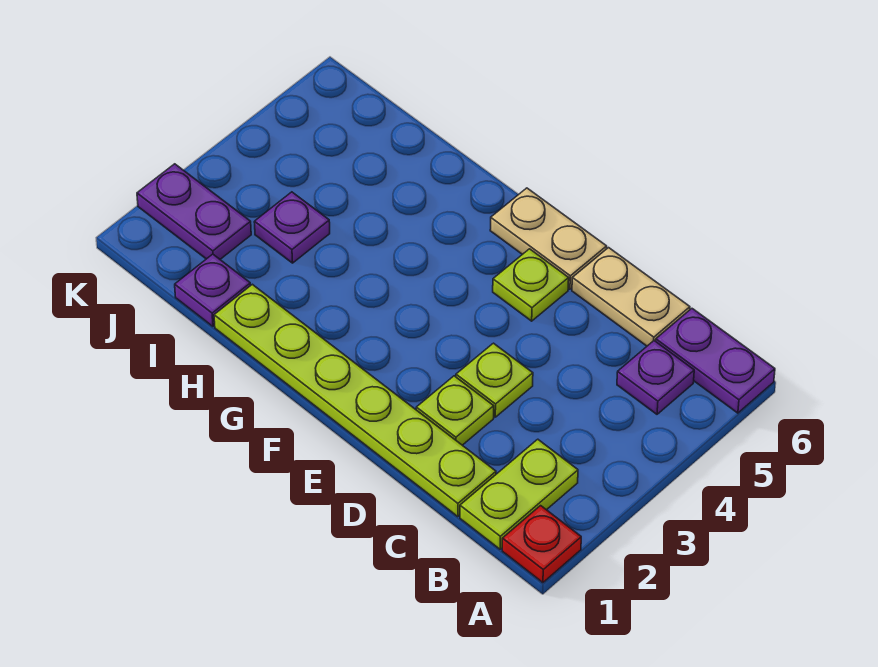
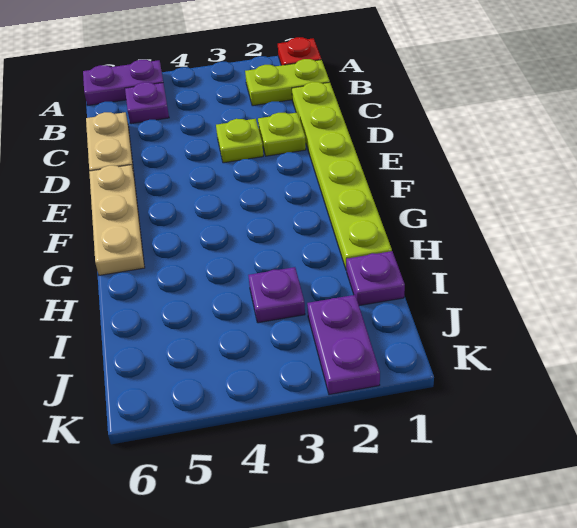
purple plate A6:B6 level 1 -> purple plate A5:A6 level 1
lime plate E5 level 1 -> none
tan plate E6:F6 level 1 -> tan plate E6:G6 level 1

